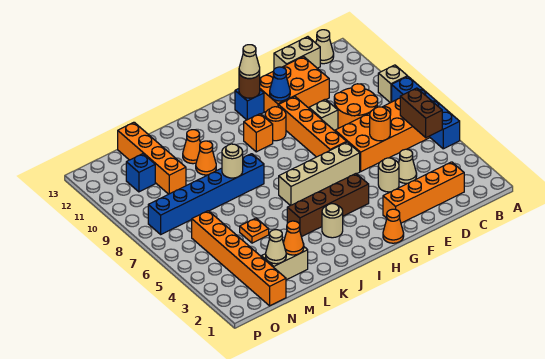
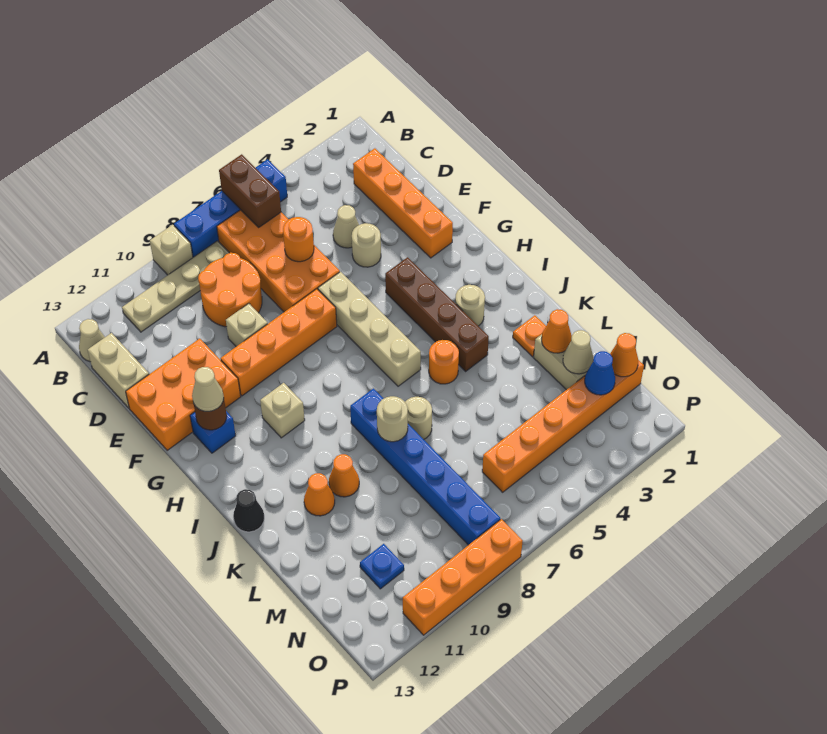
brown brick B5:B6 level 2 -> brown brick A6:B6 level 2
none -> tan plate B8:B11 level 1
orange brick D11:F12 level 1 -> orange brick E11:F13 level 1
blue cone F11 level 2 -> blue cone N2 level 2
orange cone G1 level 1 -> orange cone N1 level 2
orange round brick G10 level 1 -> orange round brick J5 level 1
orange brick H10 level 1 -> tan brick H10 level 1
none -> black cone J13 level 1
none -> tan round brick K7 level 1
orange plate L5 level 1 -> orange plate K2 level 1
orange brick M10:M13 level 1 -> orange brick P8:P11 level 1
blue brick N11 level 1 -> blue plate N11 level 1

